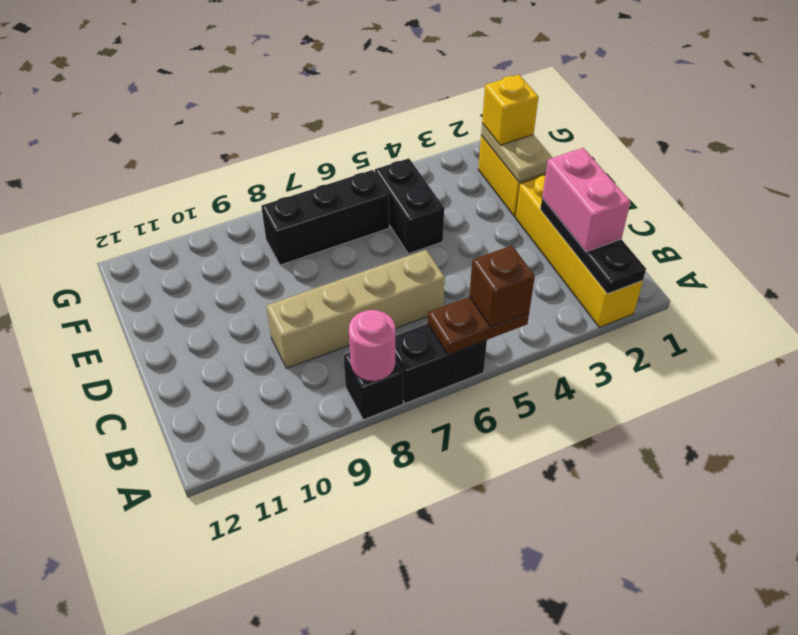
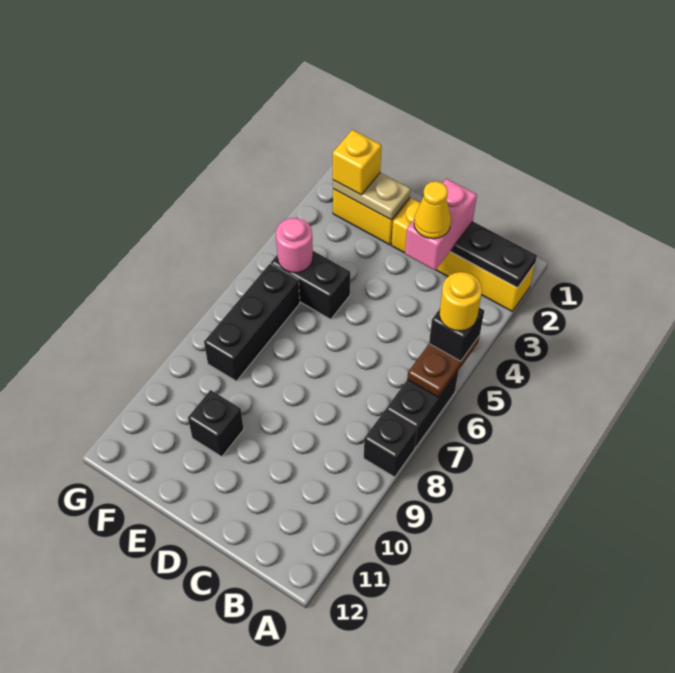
brown brick A5 level 3 -> black brick A5 level 3
none -> yellow round brick A5 level 4
pink round brick A8 level 2 -> pink round brick F5 level 2
pink brick B2:C2 level 3 -> pink brick C2:C3 level 3
none -> yellow cone C3 level 4
tan brick C6:C9 level 1 -> none
none -> black brick E10 level 1

